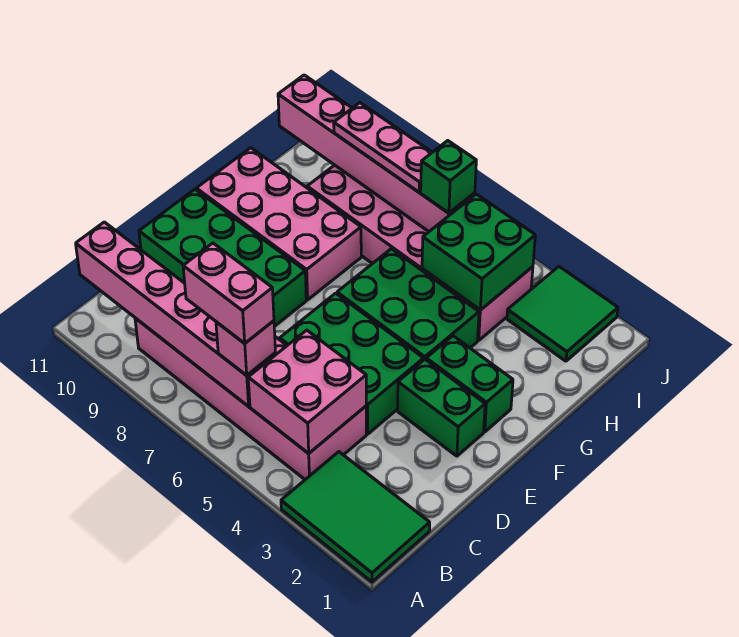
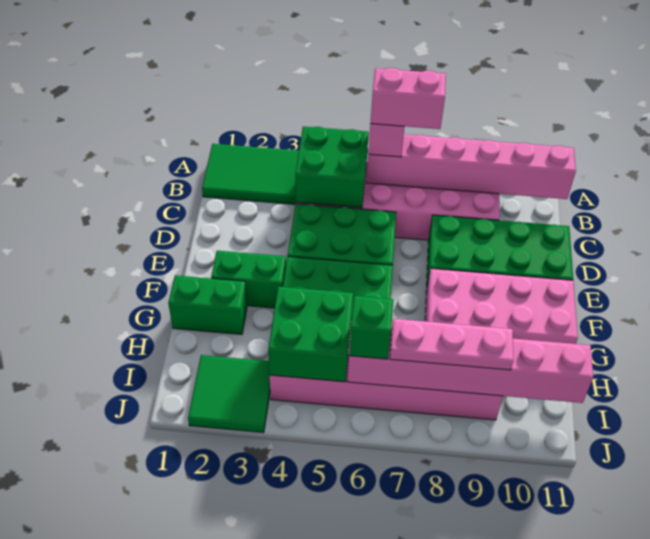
pink brick B4:C5 level 2 -> green brick B4:C5 level 2
green brick E2:E3 level 1 -> green brick G1:G2 level 1

